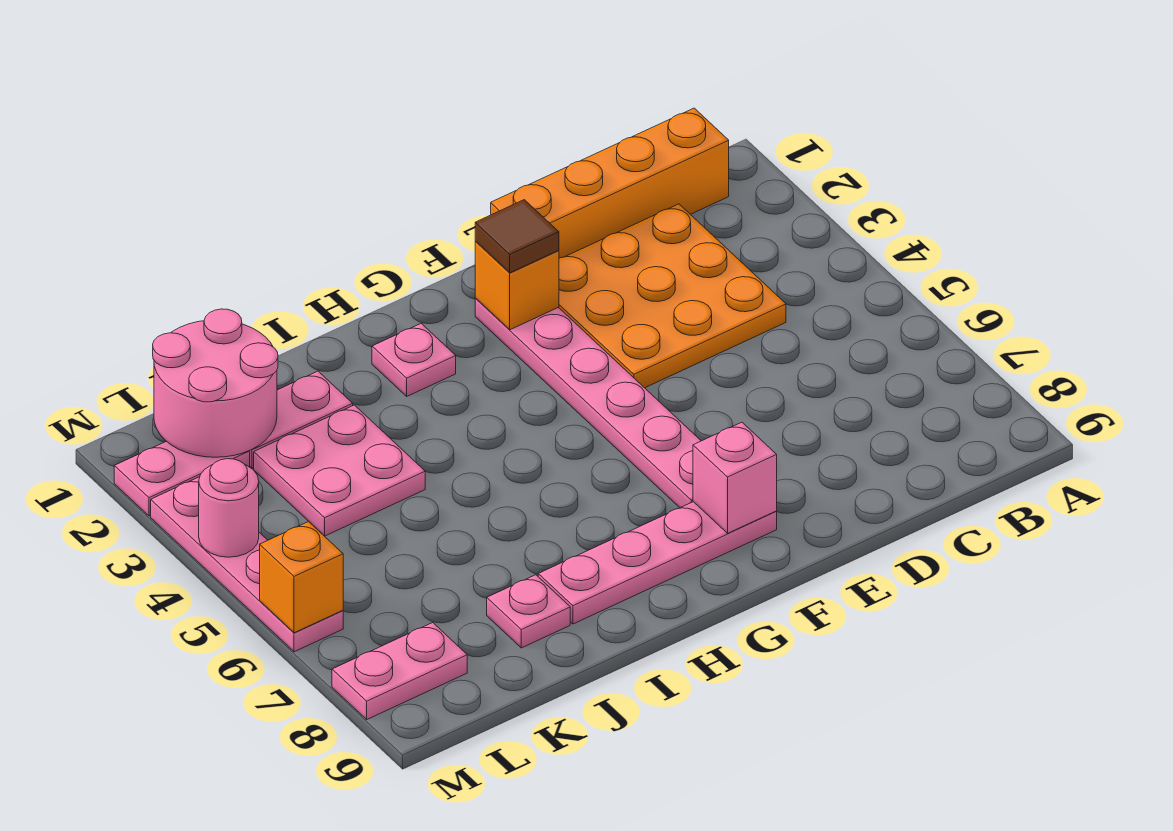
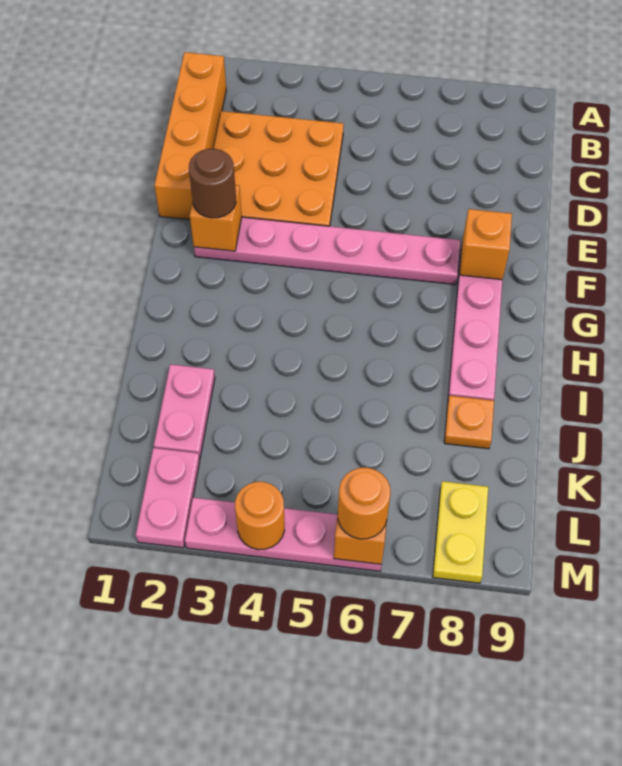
brown tile F2 level 3 -> brown round brick F2 level 3
pink brick F8 level 2 -> orange brick F8 level 2
pink plate H2 level 1 -> none
pink plate J3:K4 level 1 -> none
pink plate J8 level 1 -> orange plate J8 level 1
pink round brick K1:L2 level 2 -> none
pink plate L8:M8 level 1 -> yellow plate L8:M8 level 1
pink round brick M4 level 2 -> orange round brick M4 level 2
none -> orange round brick M6 level 3

